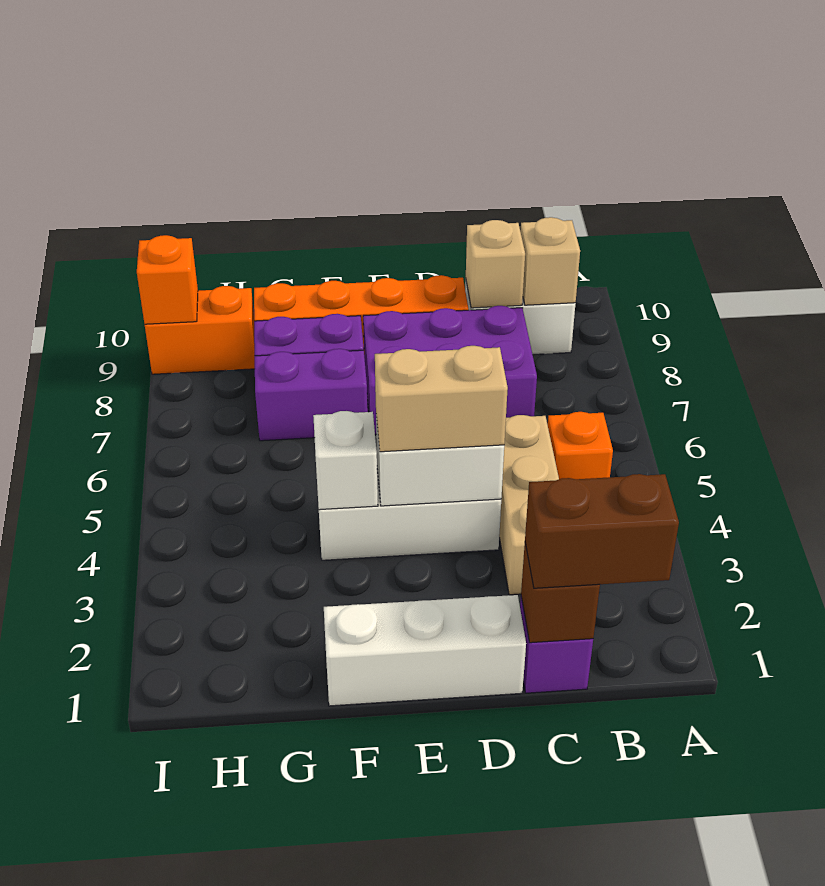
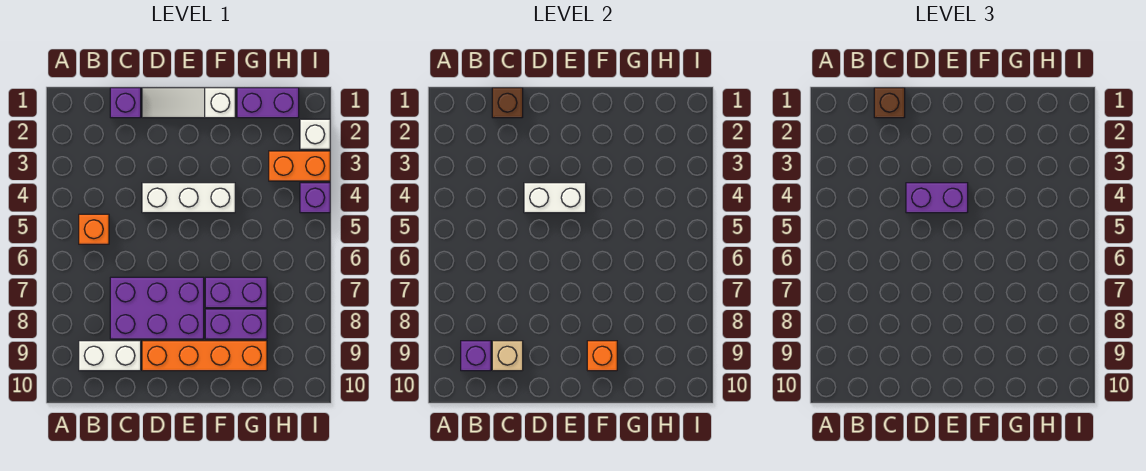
brown brick B1:C1 level 3 -> brown brick C1 level 3
tan brick B9 level 2 -> purple brick B9 level 2
tan brick C3:C5 level 1 -> none
white brick D1:F1 level 1 -> white slope D1:F1 level 1 top F
tan brick D4:E4 level 3 -> purple brick D4:E4 level 3
white brick F4 level 2 -> white brick I2 level 1
none -> purple brick G1:H1 level 1
orange brick H9:I9 level 1 -> orange brick H3:I3 level 1
none -> purple brick I4 level 1
orange brick I9 level 2 -> orange brick F9 level 2

